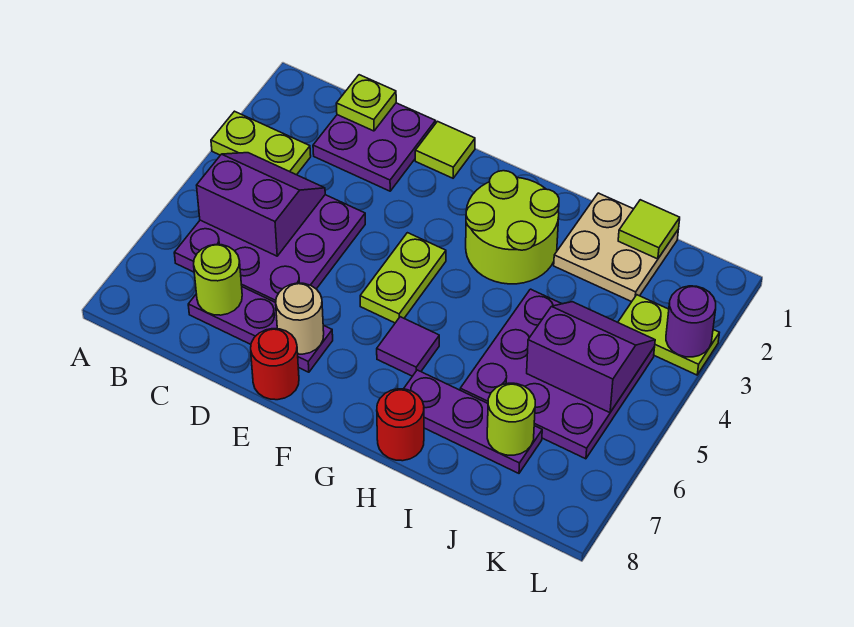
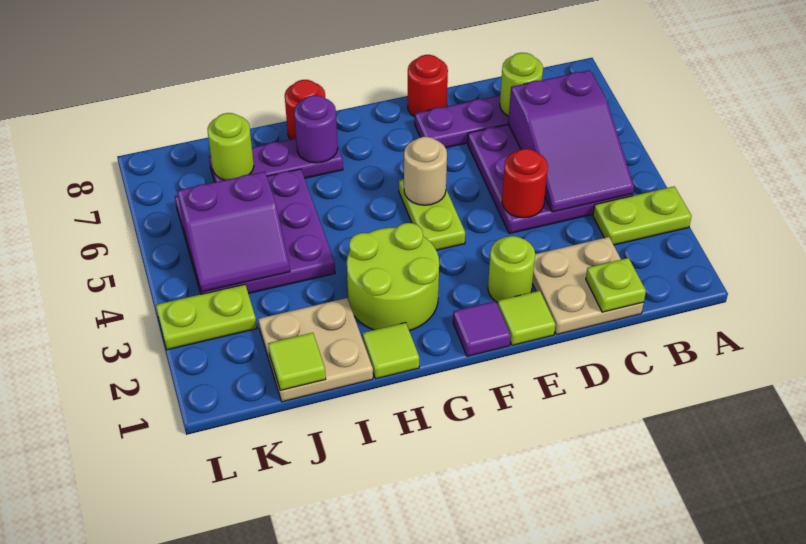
purple slope B4:C5 level 2 top 5 -> purple slope B4:C6 level 2 top 6
purple plate C1:D2 level 1 -> tan plate C1:D2 level 1
none -> red round brick D4 level 2
none -> lime round brick E2 level 1
tan round brick E7 level 2 -> tan round brick F5 level 2
purple tile G6 level 1 -> purple tile F1 level 1
none -> lime tile H1 level 1
purple round brick L3 level 2 -> purple round brick H7 level 2

